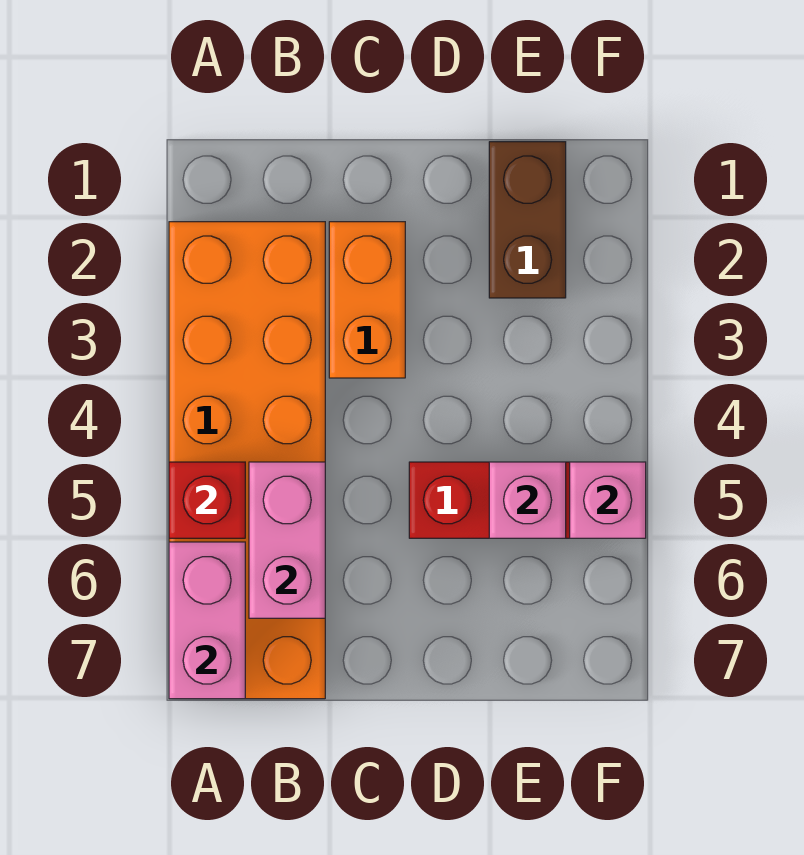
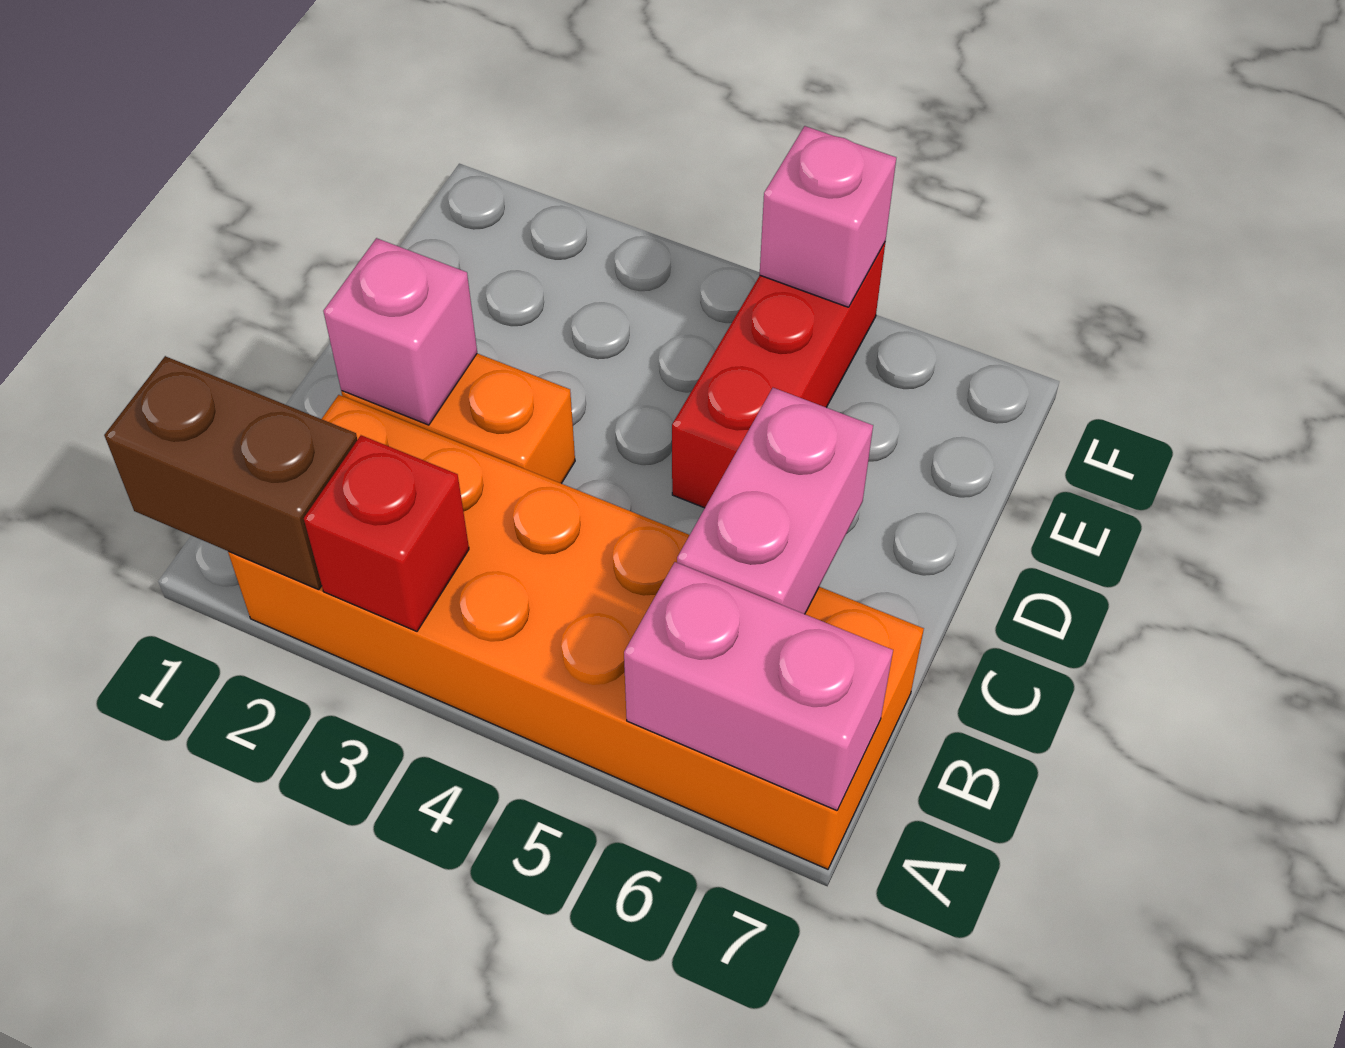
red brick A5 level 2 -> red brick A3 level 2
pink brick B5:B6 level 2 -> pink brick B6:C6 level 2
brown brick E1:E2 level 1 -> brown brick A1:A2 level 2
pink brick E5 level 2 -> pink brick C2 level 2

